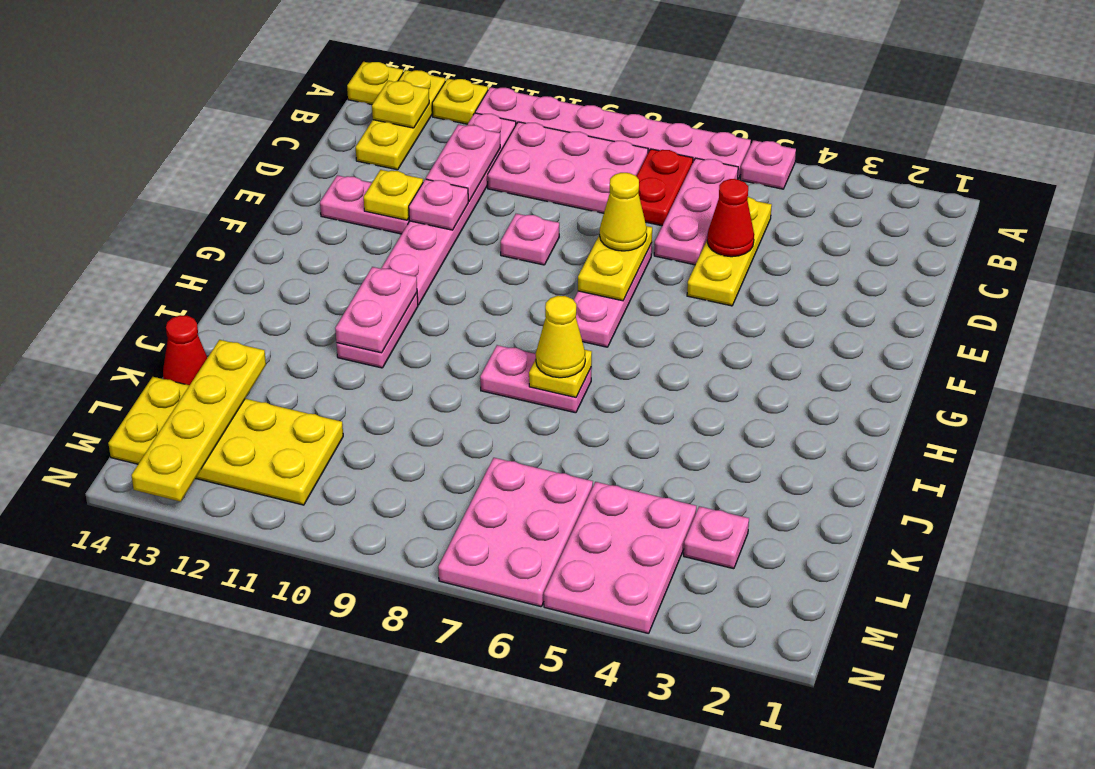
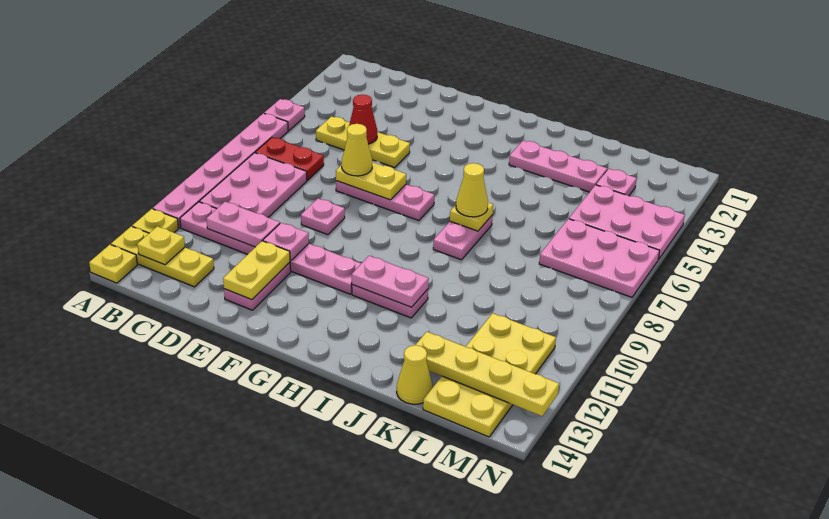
pink plate B6:D6 level 1 -> pink plate I3:K3 level 1
yellow plate E12 level 2 -> yellow plate E12:E13 level 2
red cone K14 level 1 -> yellow cone K14 level 1

